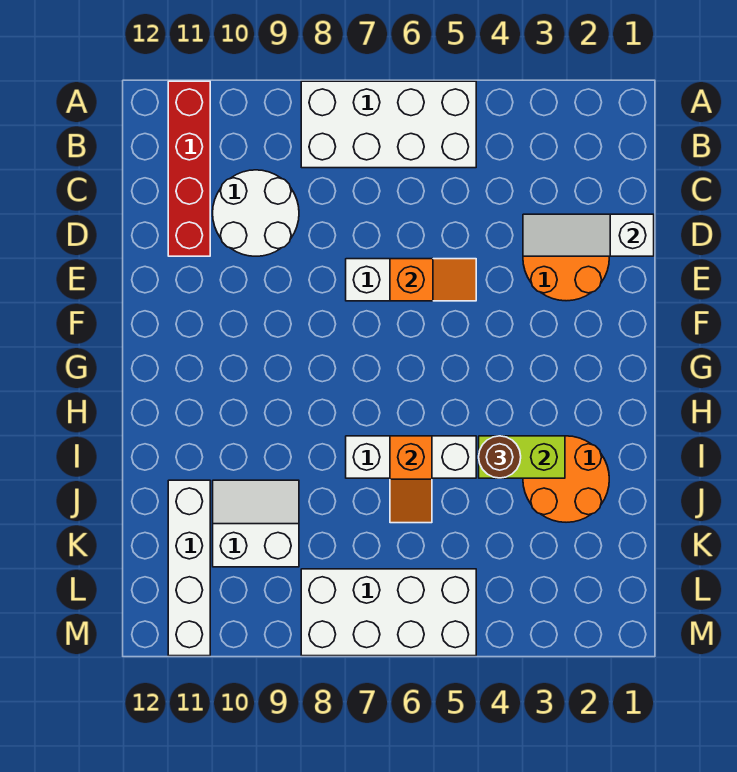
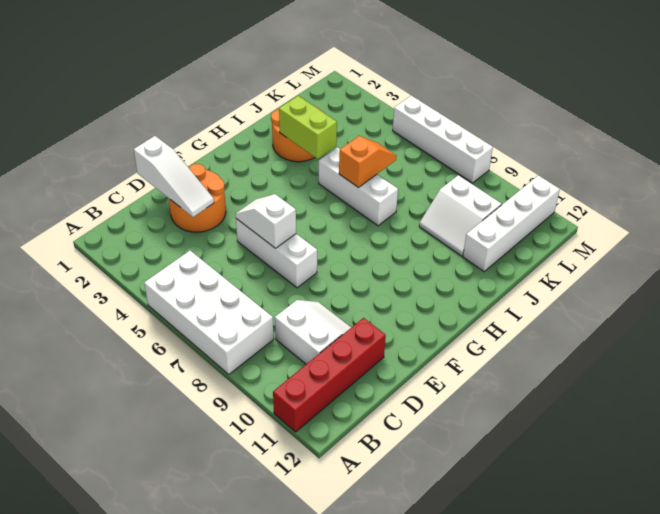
white round brick C9:D10 level 1 -> white slope C9:D10 level 1 top C
orange slope E5:E6 level 2 top 6 -> white slope E5:E6 level 2 top 6
brown round brick I4 level 3 -> none
white brick L5:M8 level 1 -> white brick M5:M8 level 1

